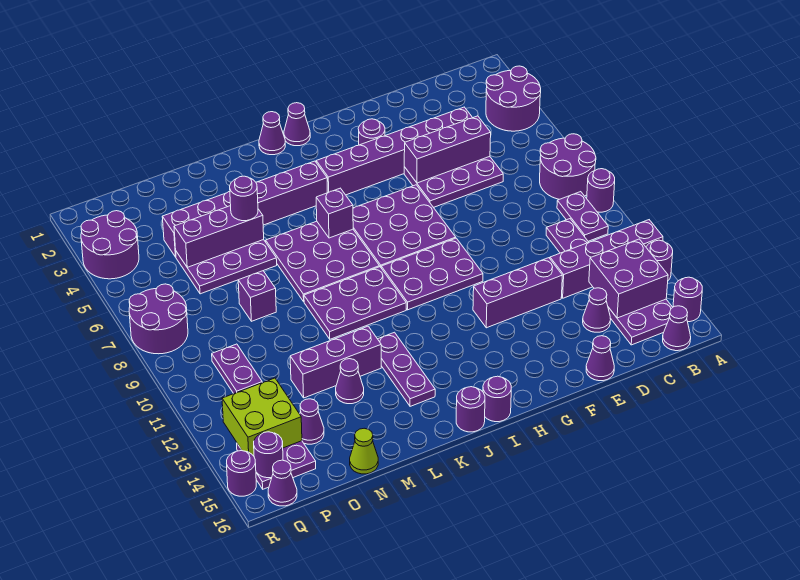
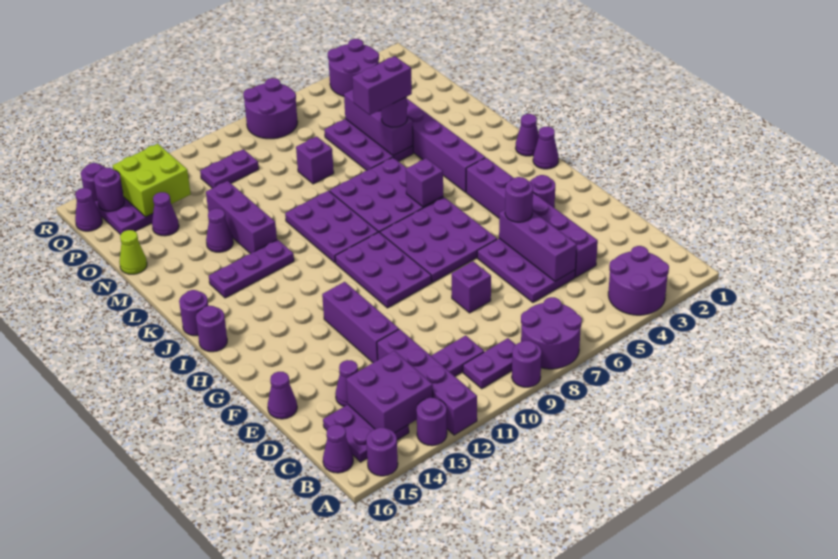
none -> purple brick E8 level 1
none -> purple round brick F5 level 3
none -> purple brick M5:M6 level 4

